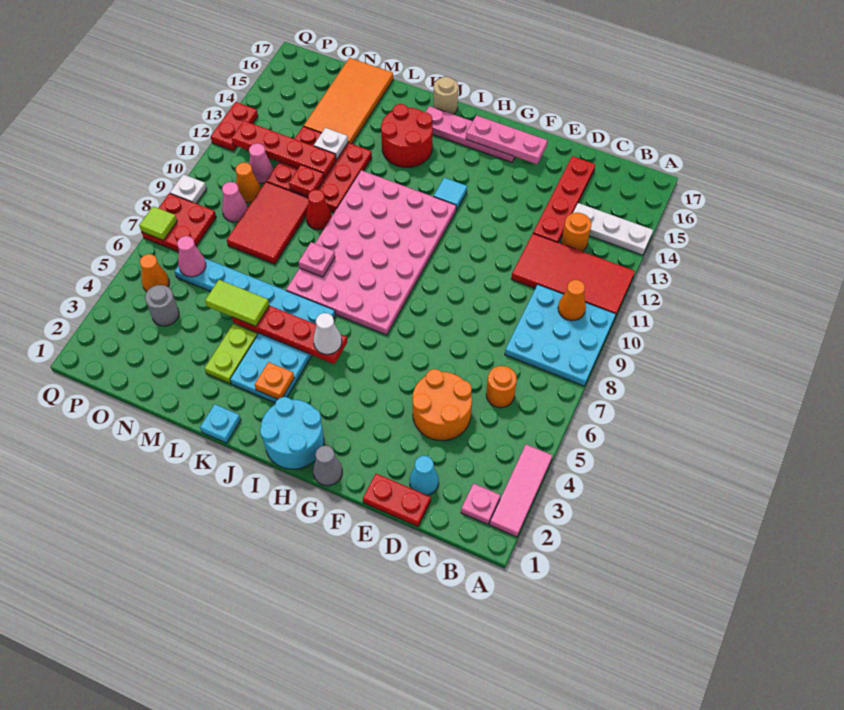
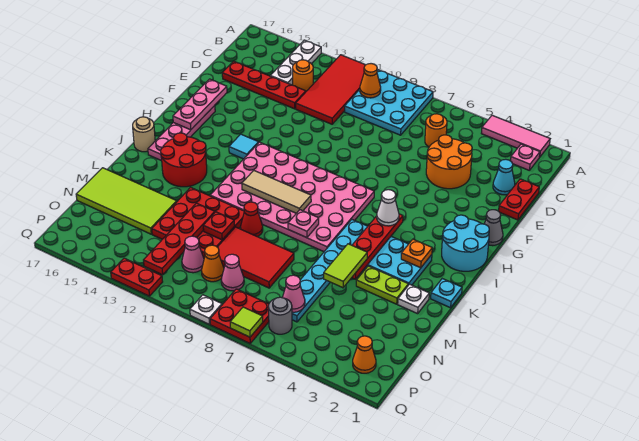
none -> tan tile J9:J11 level 2
white plate M13 level 2 -> white plate L2 level 1
orange tile M14:N17 level 1 -> lime tile M14:N17 level 1
grey round brick O4 level 1 -> grey round brick P6 level 1
orange cone P5 level 1 -> orange cone P2 level 1

